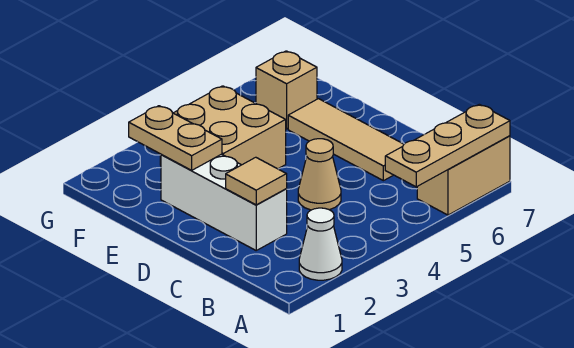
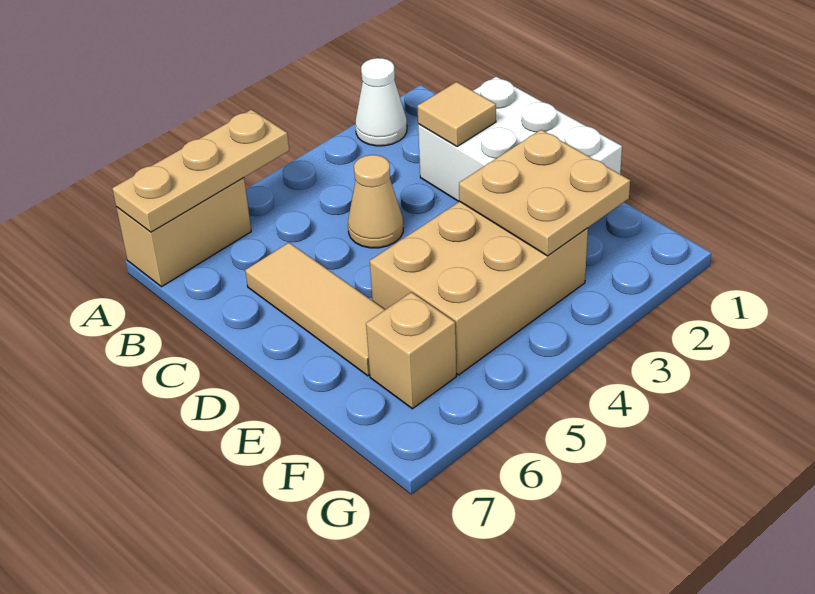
white brick C2:E2 level 1 -> white brick C1:E2 level 1
tan plate E2:F2 level 2 -> tan plate E2:F3 level 2
tan brick E3:F4 level 1 -> tan brick E3:F5 level 1

